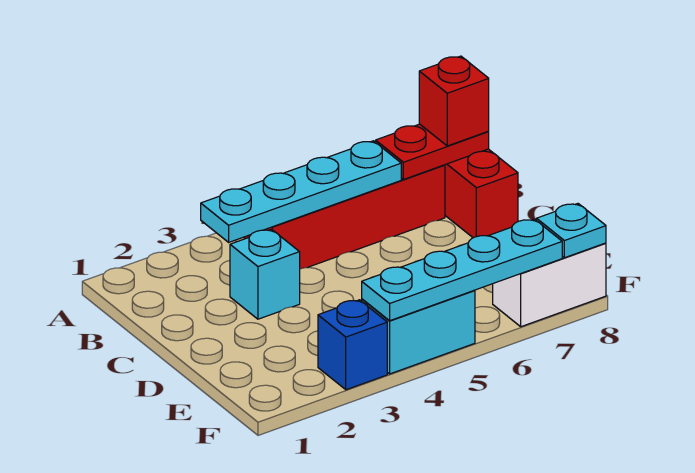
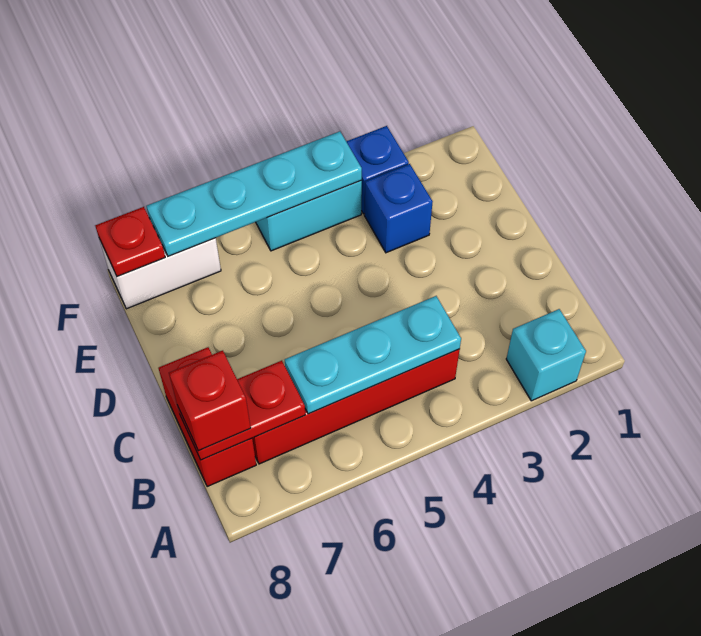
cyan plate B3:B6 level 2 -> cyan plate B4:B6 level 2
cyan brick C3 level 1 -> cyan brick A2 level 1
none -> blue brick E3 level 1
cyan plate F8 level 2 -> red plate F8 level 2

